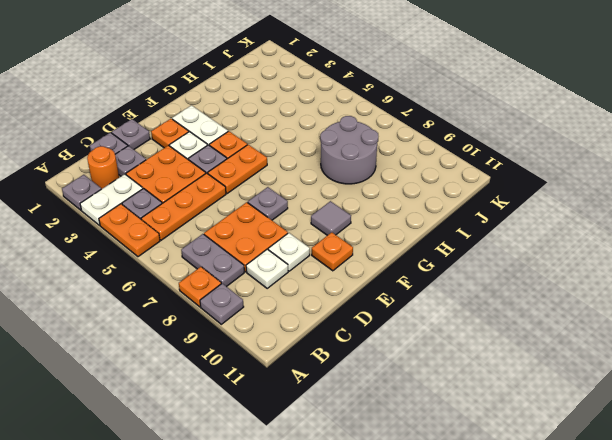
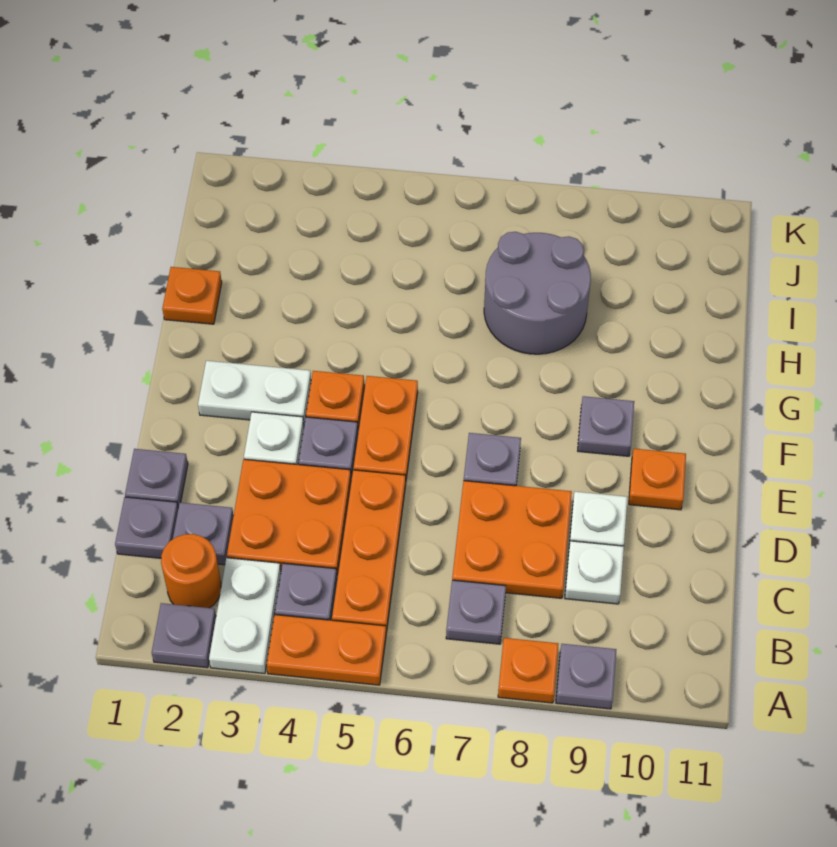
grey plate B7:B8 level 1 -> grey plate B7 level 1
orange plate E2 level 1 -> orange plate H1 level 1
grey tile F9 level 1 -> grey plate F9 level 1

